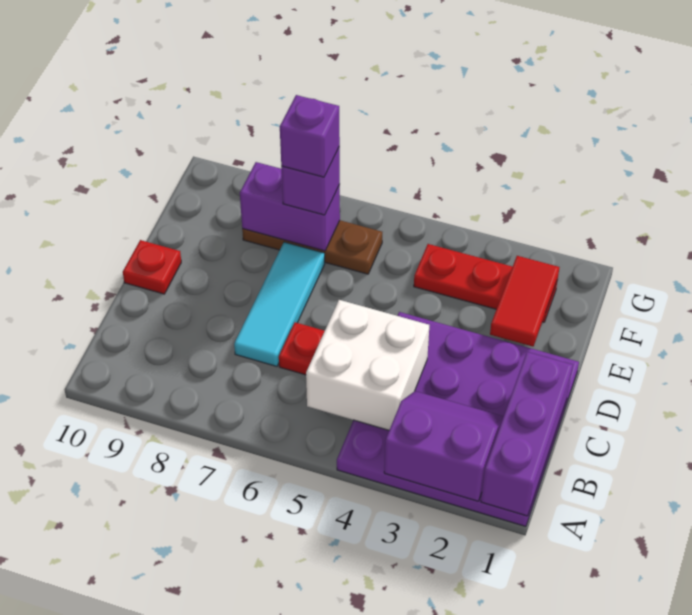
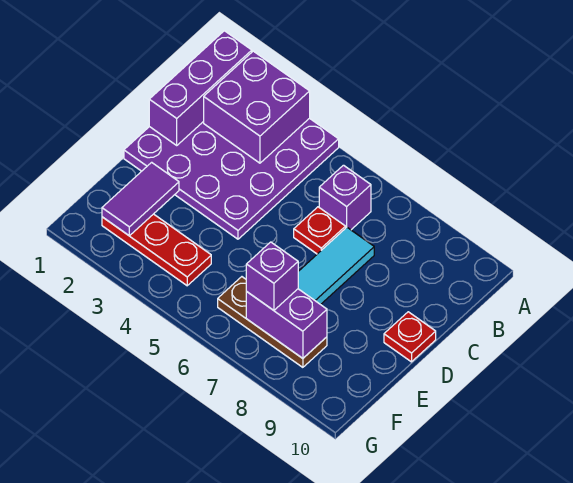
purple slope A2:B3 level 2 top A -> purple brick A2:B3 level 2
white brick B4:C5 level 2 -> none
red tile E2:F2 level 2 -> purple tile E2:F2 level 2
purple brick F7 level 4 -> purple brick B6 level 1

